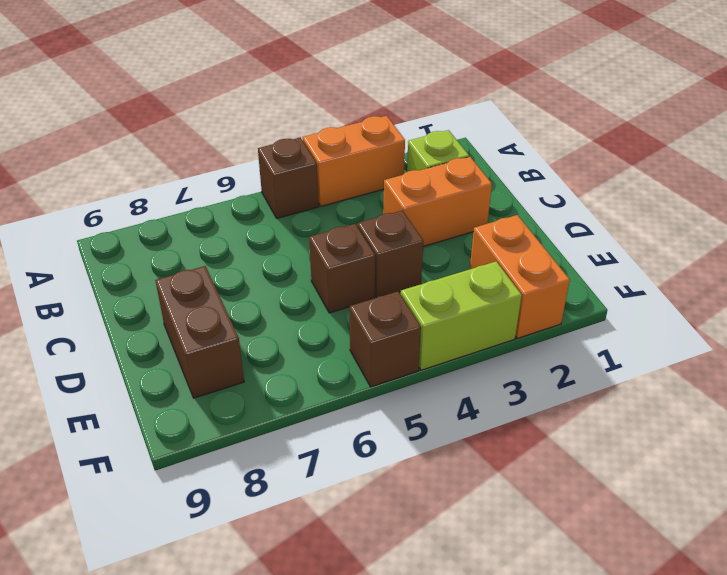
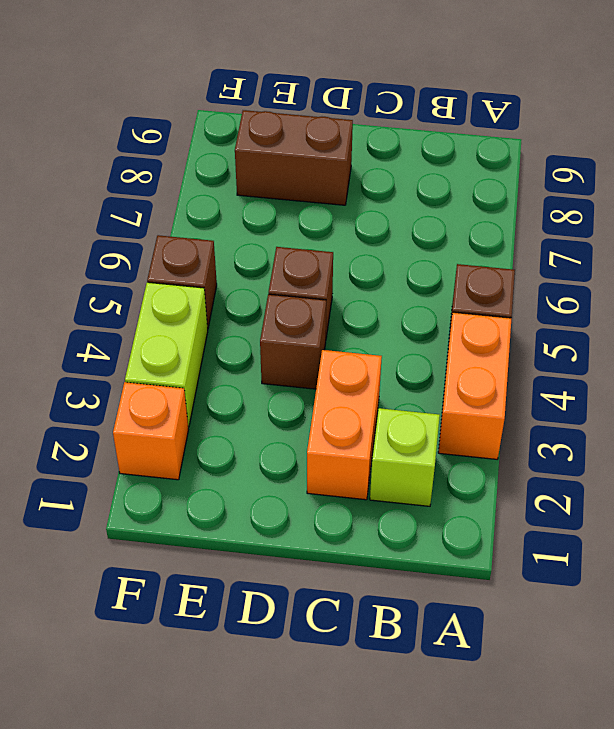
orange brick E2:F2 level 1 -> orange brick F2 level 1

